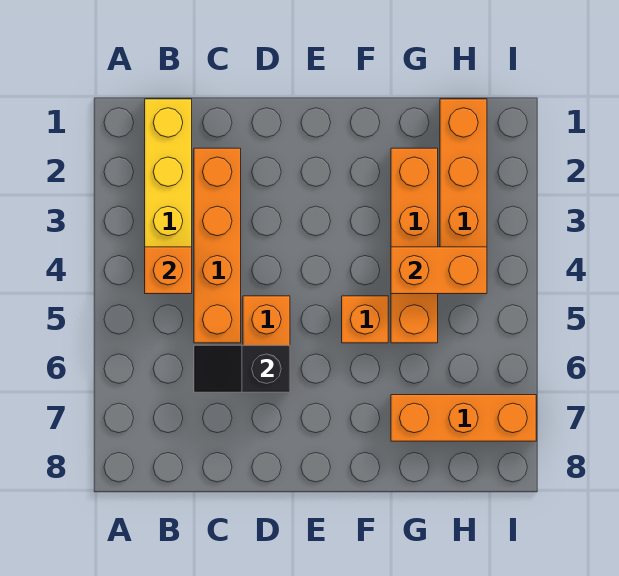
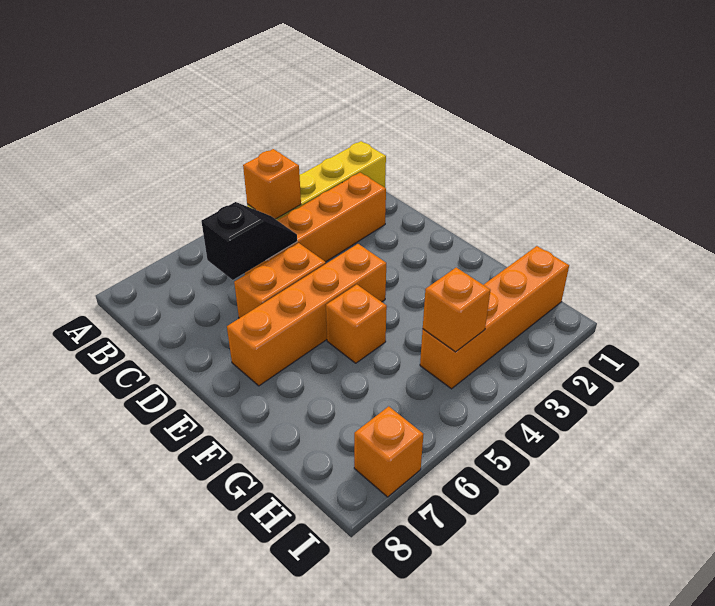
black slope C6:D6 level 2 top D -> black slope C5:C6 level 2 top 6
orange brick G2:G5 level 1 -> orange brick E4:E7 level 1
orange brick G4:H4 level 2 -> orange brick H4 level 2
orange brick G7:I7 level 1 -> orange brick I7 level 1

